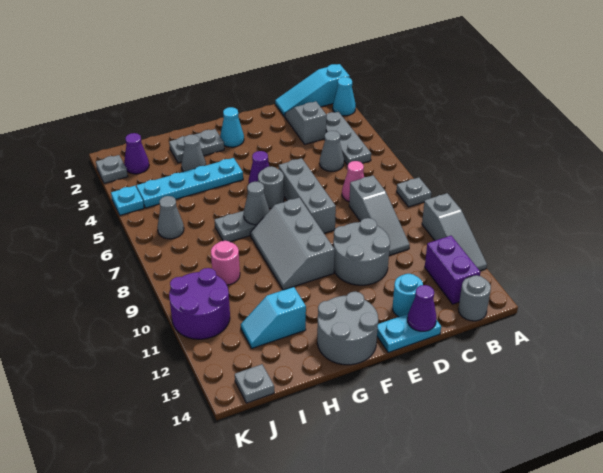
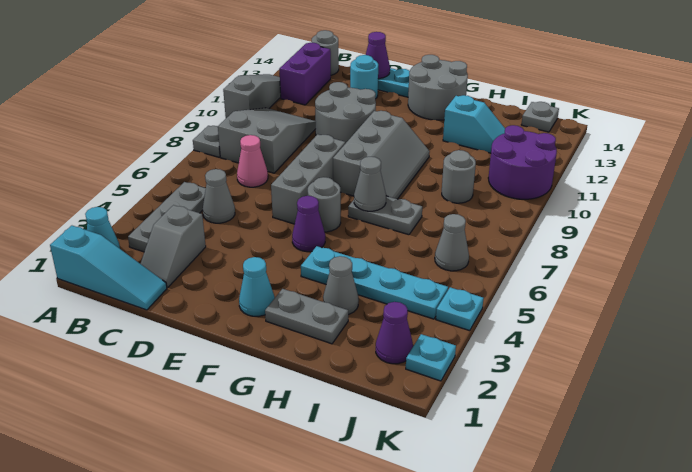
grey slope C8:C10 level 1 top 8 -> grey slope B8:C10 level 1 top 8
pink round brick I9 level 1 -> grey round brick I9 level 1
grey plate K2 level 1 -> cyan plate K2 level 1

